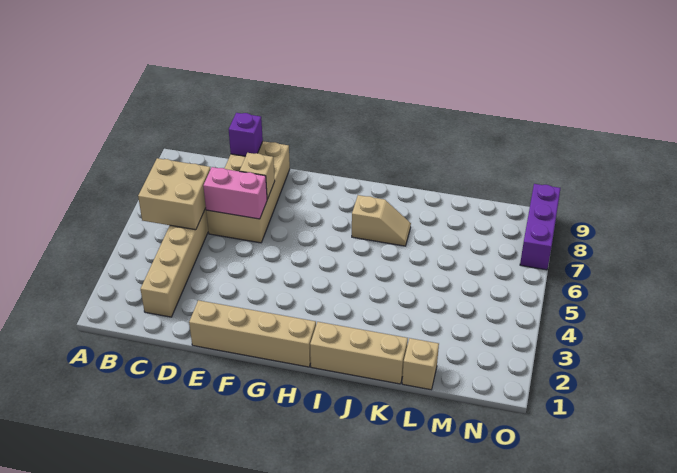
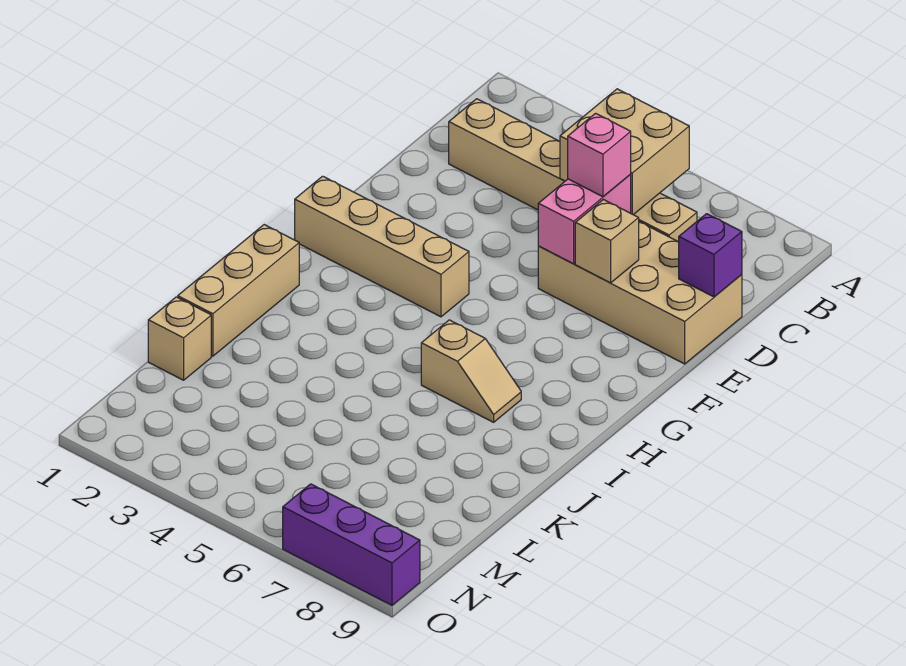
none -> pink brick D6 level 3
tan brick E1:H1 level 1 -> tan brick G1:G4 level 1
tan slope I7:J7 level 1 top I -> tan slope I6:I7 level 1 top 6

